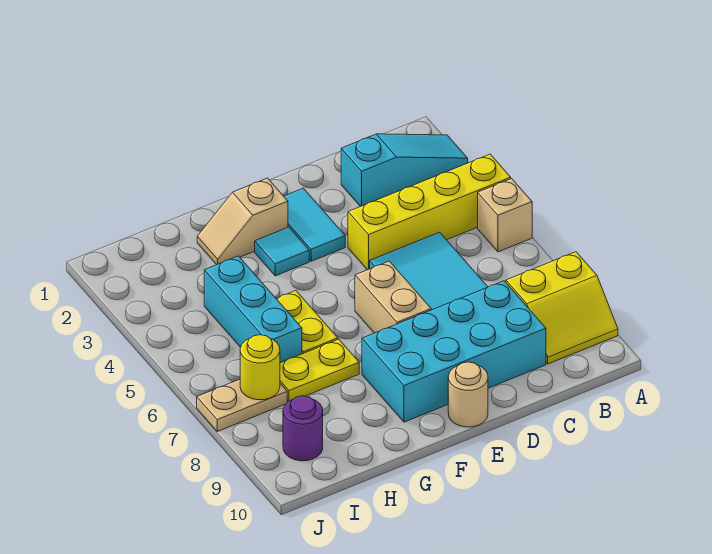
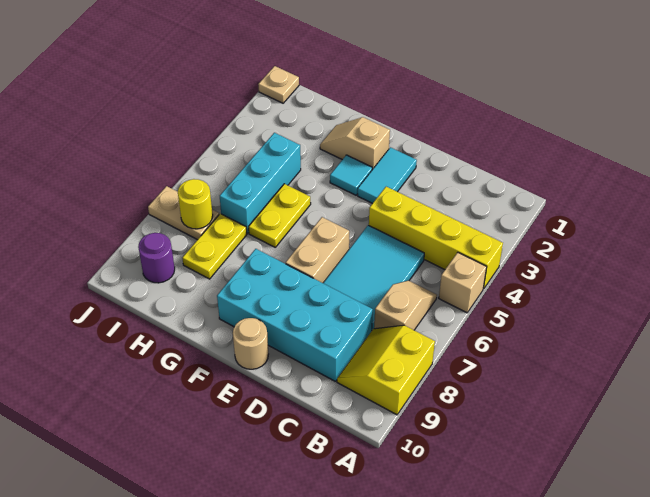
cyan slope A2:C2 level 1 top C -> none
yellow slope A8:B9 level 1 top 8 -> yellow slope A8:B9 level 1 top A
none -> tan slope B6:B7 level 1 top 7
yellow plate G7:H7 level 1 -> yellow plate H7:H8 level 1
none -> tan plate J1 level 1

